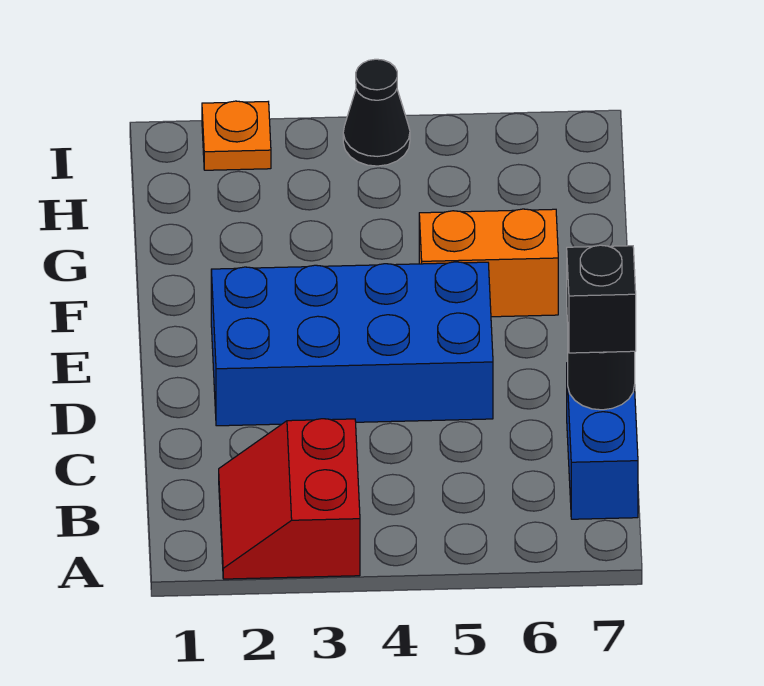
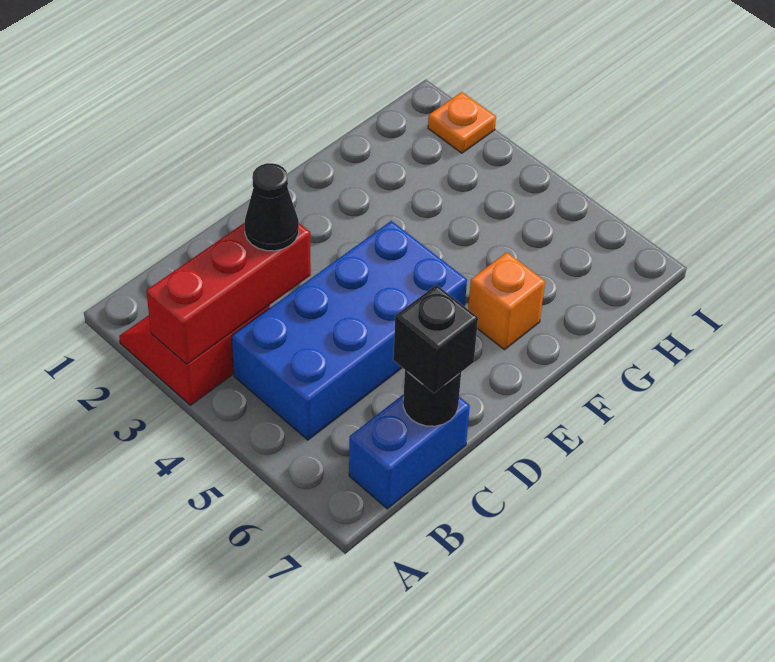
none -> red brick A3:C3 level 2
blue brick D2:E5 level 1 -> blue brick B4:E5 level 1
orange brick F5:F6 level 1 -> orange brick F6 level 1
black cone I4 level 1 -> black cone C3 level 3

